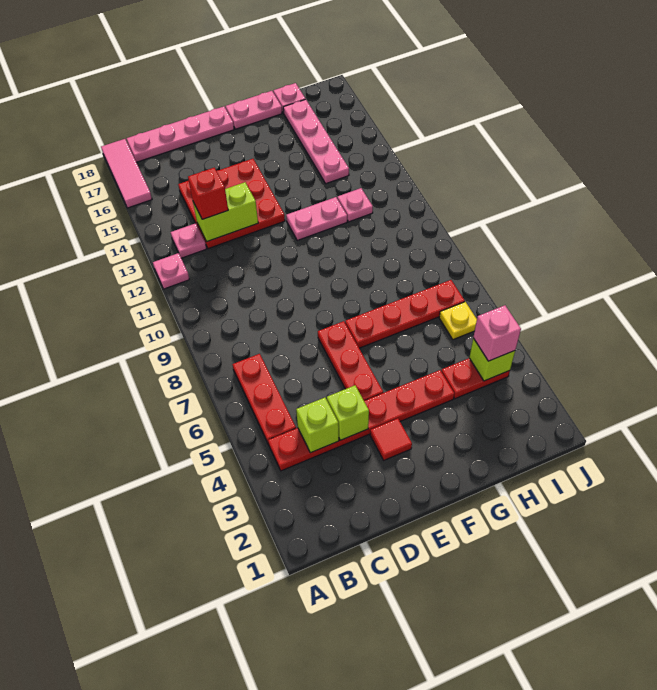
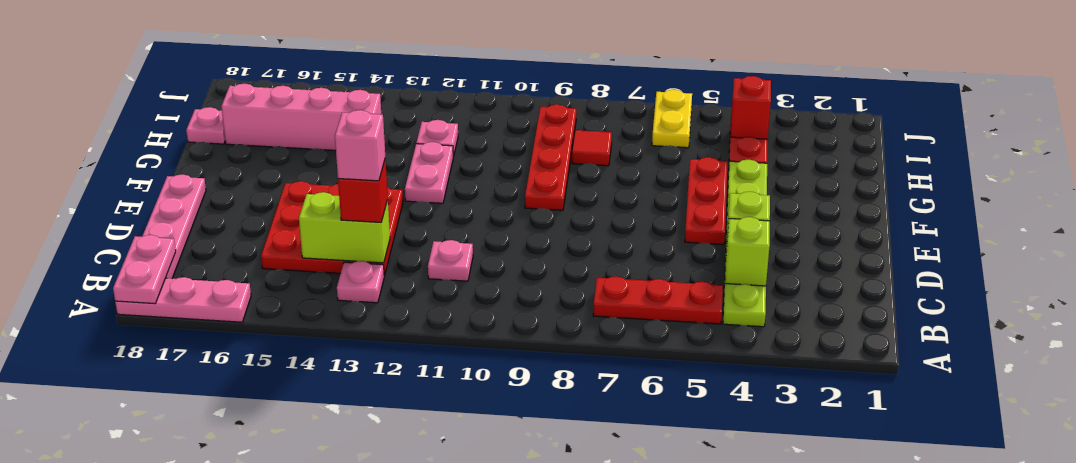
pink plate A12 level 1 -> pink plate C11 level 1
pink tile A16:A18 level 1 -> pink plate A16:A18 level 1
red plate B4:G4 level 1 -> lime plate B4:G4 level 1
lime brick C13:D13 level 2 -> lime brick C13:C14 level 2
red tile E3 level 1 -> red tile H8 level 1
red plate E5:E7 level 1 -> red plate E5:G5 level 1
red plate F7:I7 level 1 -> red plate F9:I9 level 1
pink plate F18:G18 level 1 -> pink plate A18:B18 level 2
pink plate H14:H17 level 1 -> pink brick H14:H17 level 1
lime brick I4 level 2 -> red brick I4 level 2
pink brick I4 level 3 -> pink brick C13 level 4
yellow plate I6 level 1 -> yellow plate I6:J6 level 1

